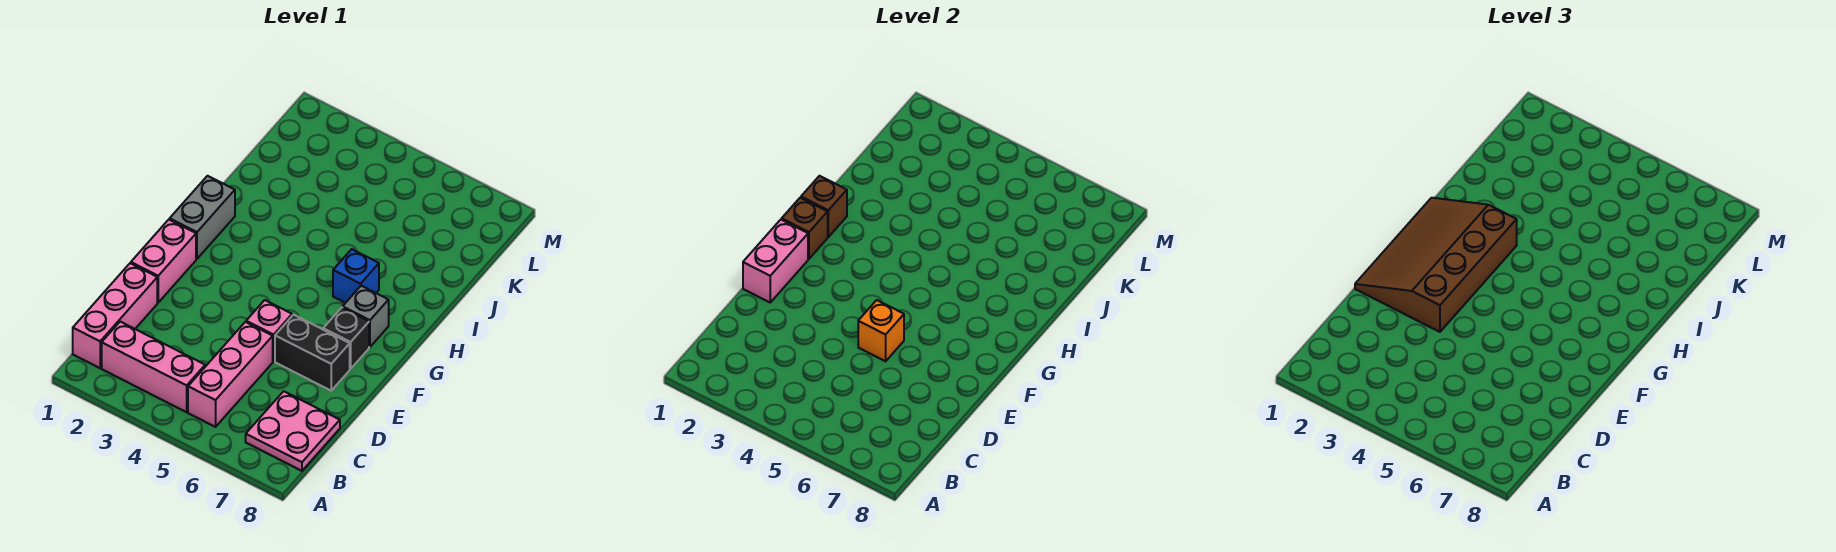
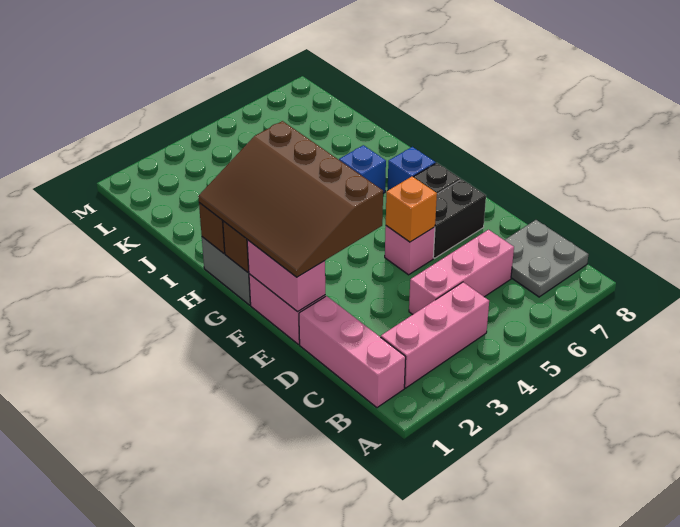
pink brick B5:D5 level 1 -> pink brick C4:C6 level 1
pink plate B7:C8 level 1 -> grey plate B7:C8 level 1
grey brick G7 level 1 -> blue brick G7 level 1

